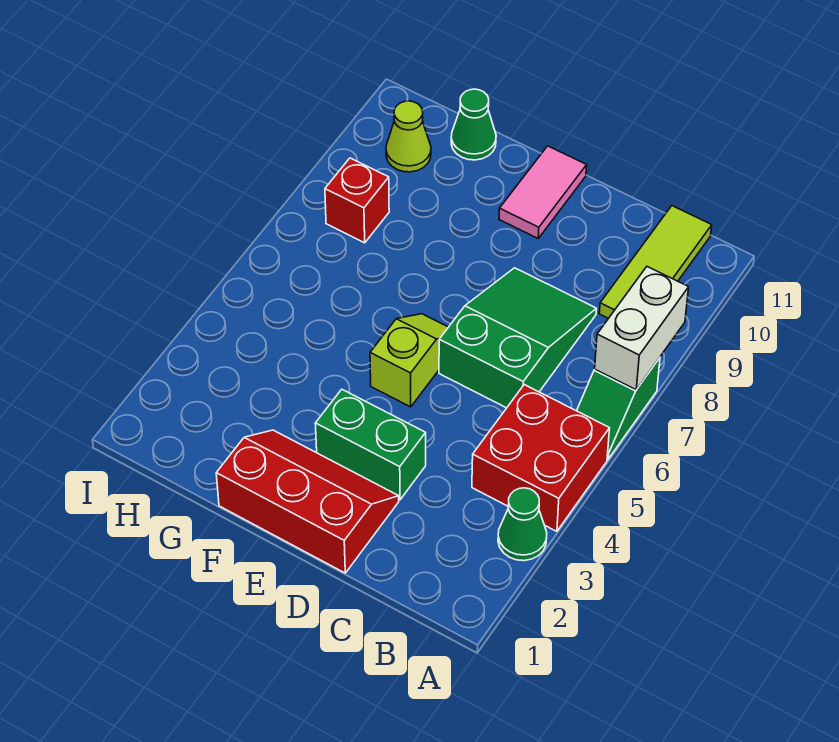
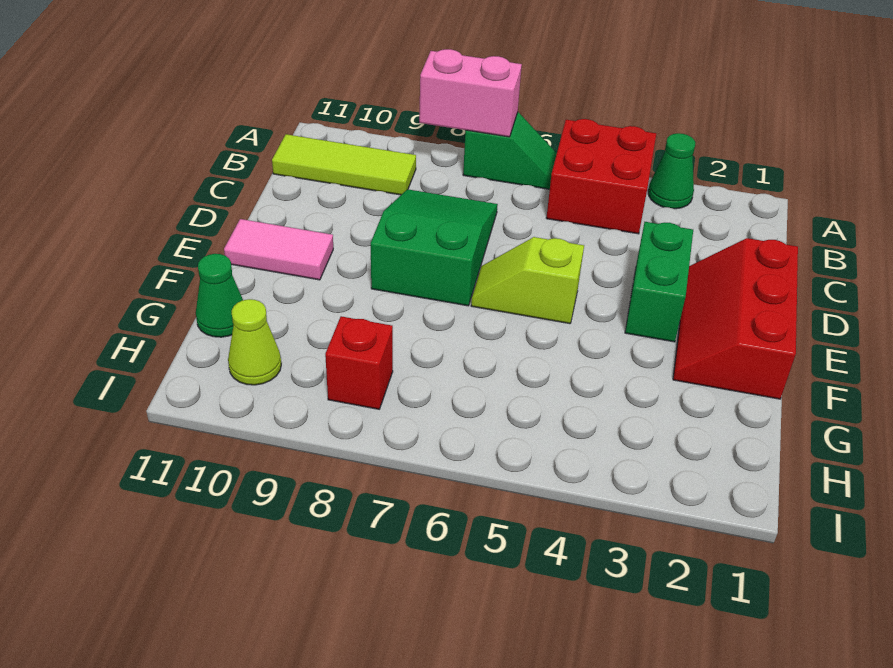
white brick A7:A8 level 2 -> pink brick A7:A8 level 2
green slope C6:D8 level 1 top 6 -> green slope C7:E8 level 1 top E

